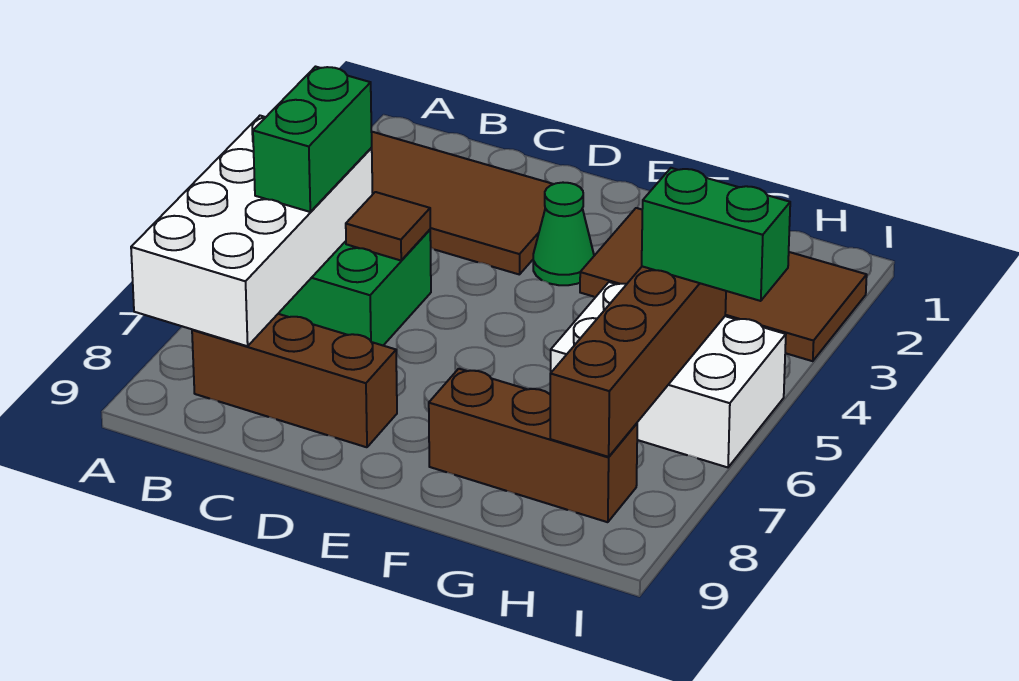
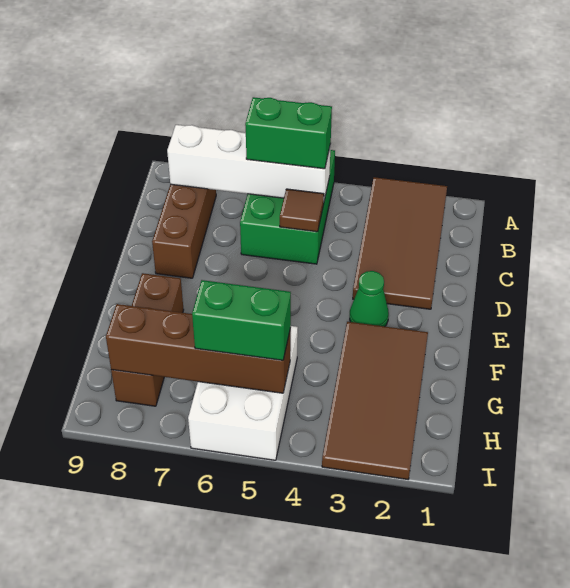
white brick A5:B8 level 2 -> white brick B5:B8 level 2
green brick H5:I5 level 3 -> green brick H5:H6 level 3

